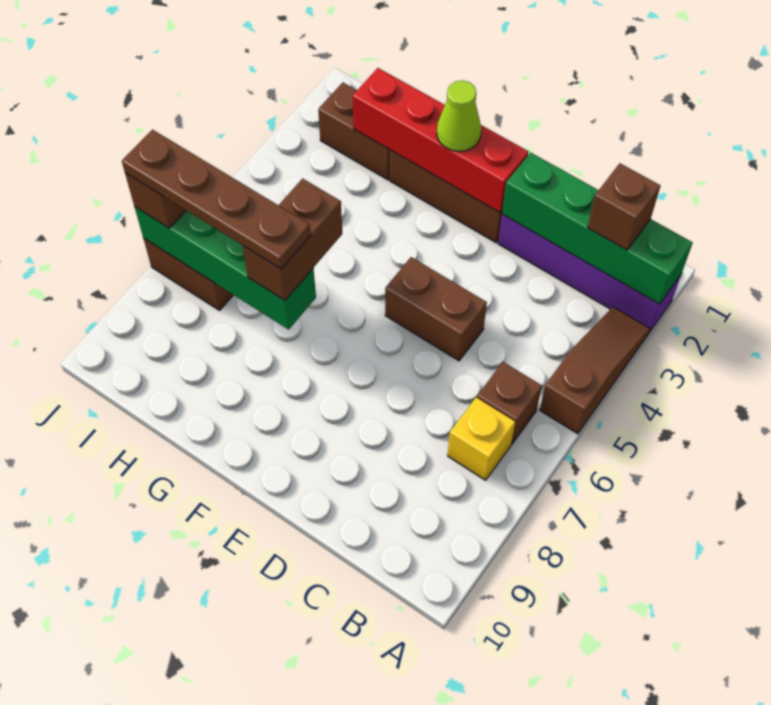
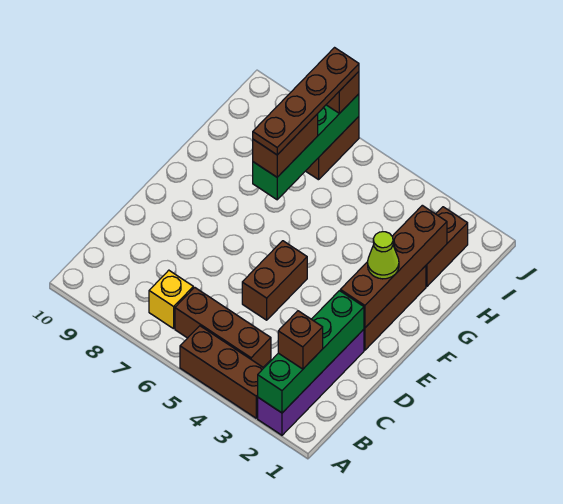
brown slope A3:A5 level 1 top 5 -> brown brick A3:A5 level 1
brown brick B6 level 1 -> brown brick B4:B6 level 1
red brick E2:H2 level 2 -> brown brick E2:H2 level 2
brown brick G6:G7 level 3 -> brown brick G7:H7 level 3

